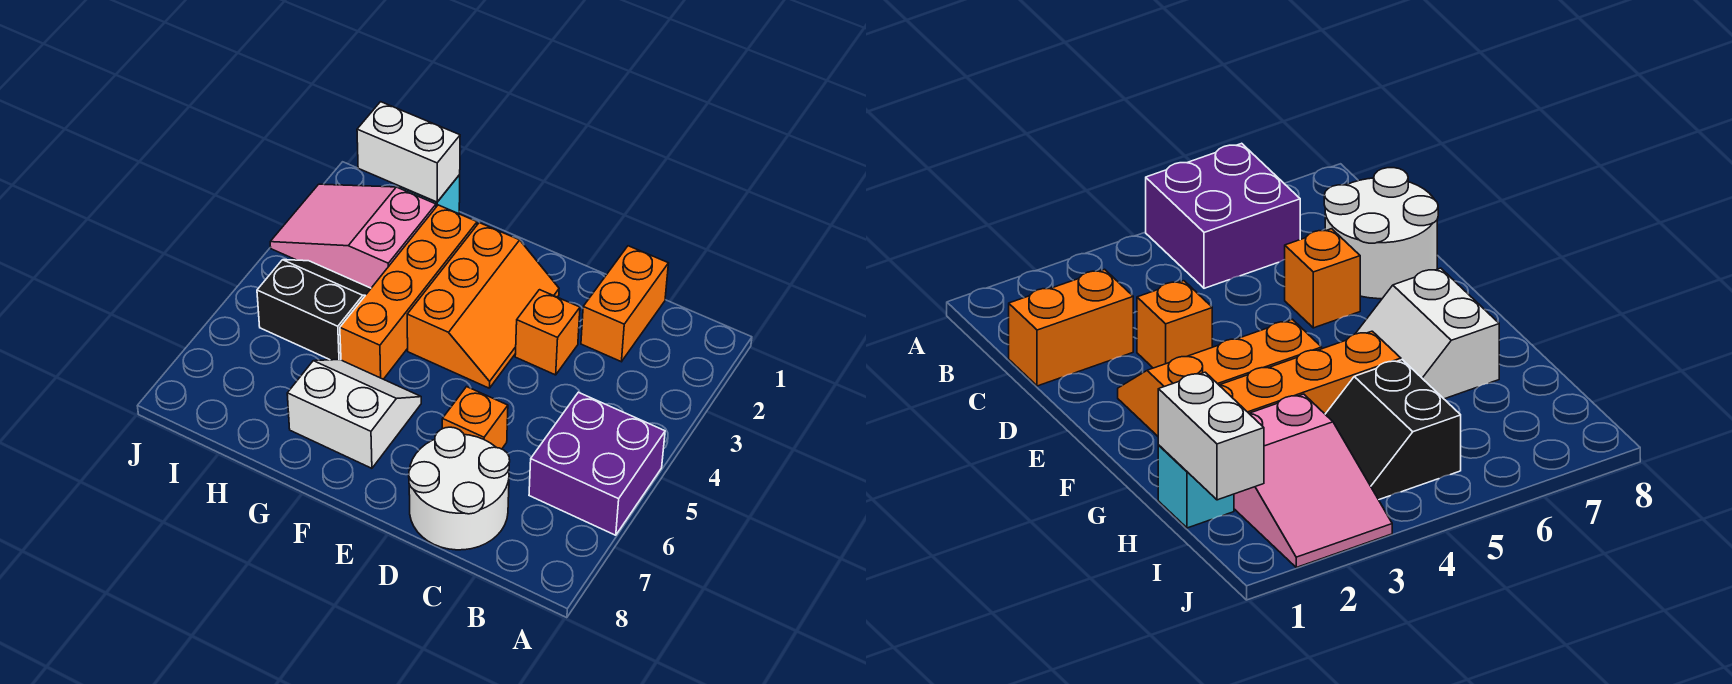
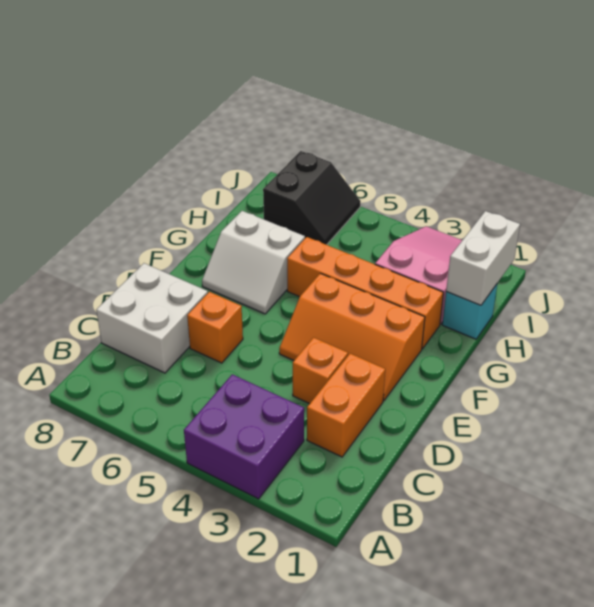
purple brick A5:B6 level 1 -> purple brick A3:B4 level 1
orange brick C1:C2 level 1 -> orange brick C2:D2 level 1
white round brick C7:D8 level 1 -> white brick C7:D8 level 1
white slope F6:G7 level 1 top 7 -> white slope F6:G7 level 1 top G
black slope H4:I5 level 1 top 5 -> black slope I6:J7 level 1 top 7

